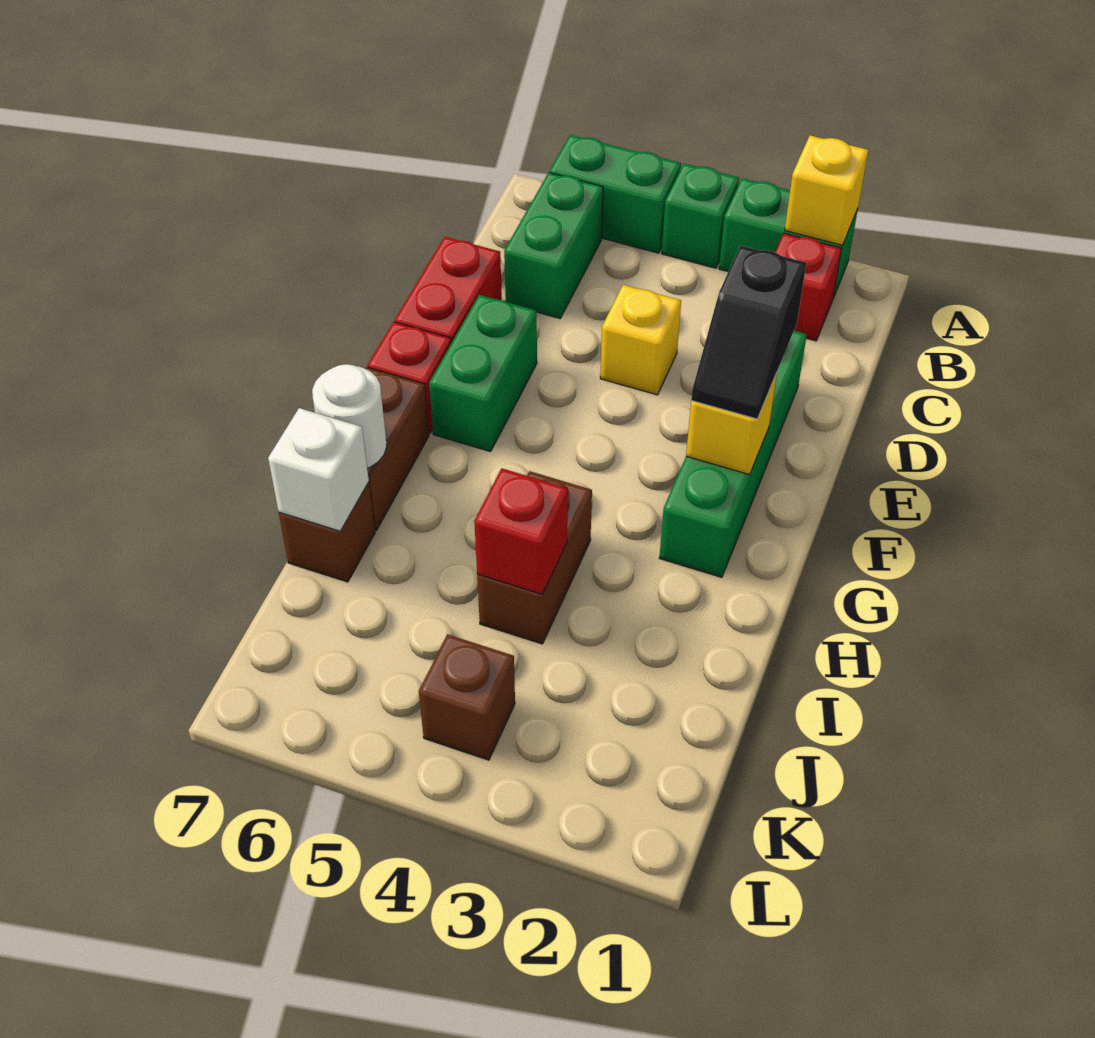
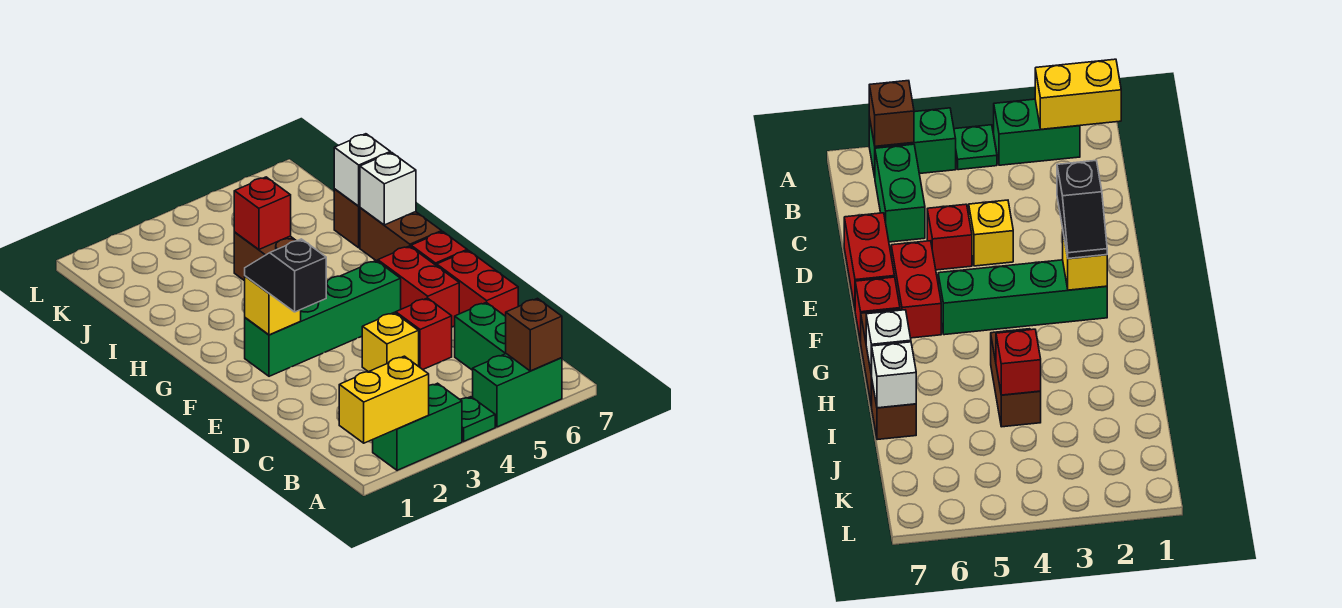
yellow brick A2 level 2 -> yellow brick A1:A2 level 2
green brick A4 level 1 -> green plate A4 level 1
red brick B2 level 1 -> red brick D5 level 1
green brick D2:G2 level 1 -> green brick F2:F5 level 1
green brick E6:F6 level 1 -> red brick E6:F6 level 1
white round brick H7 level 2 -> white brick H7 level 2
brown brick K4 level 1 -> brown brick A6 level 2

